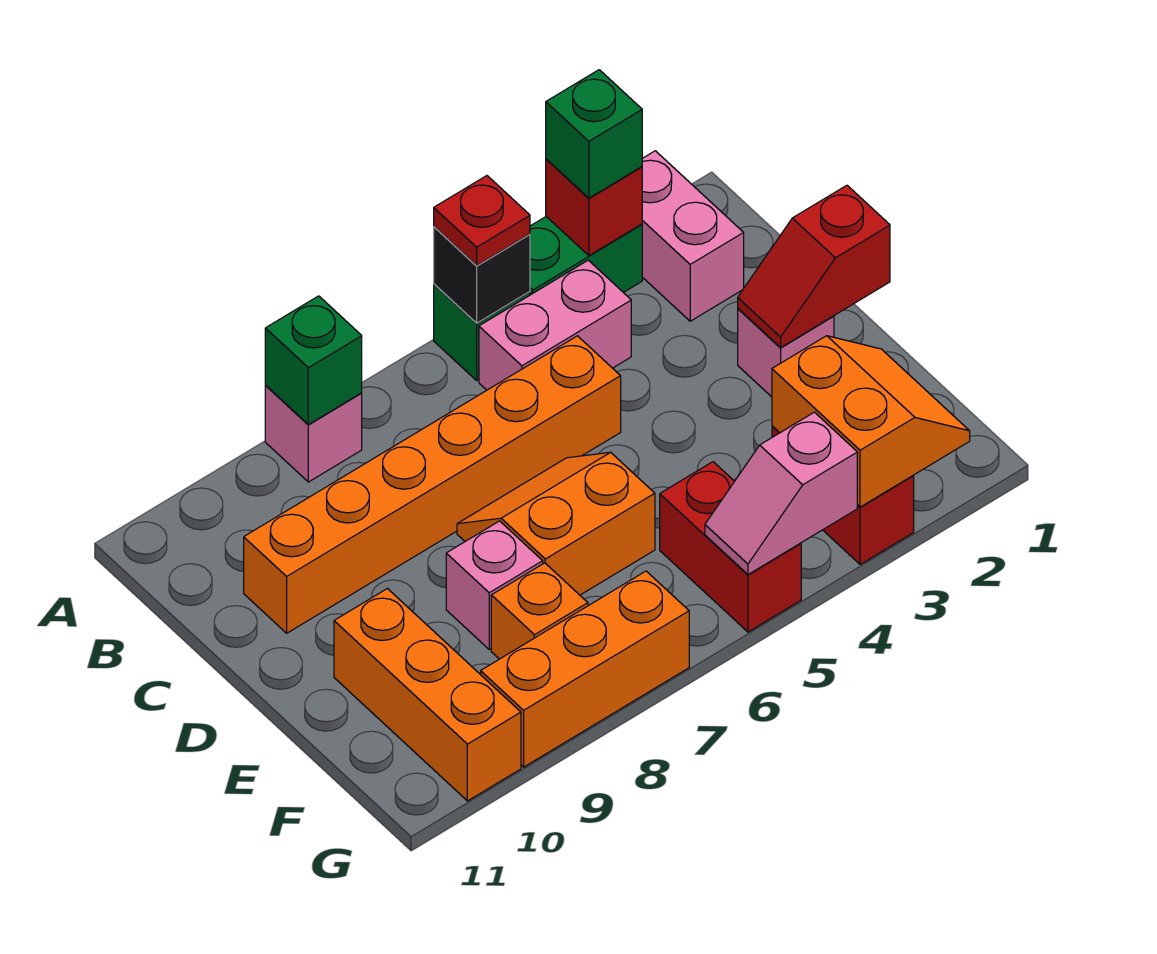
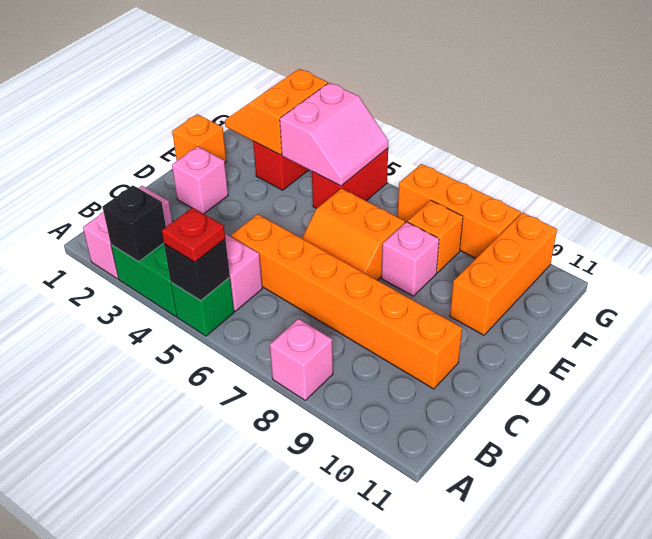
red brick A3 level 2 -> black brick A3 level 2
green brick A3 level 3 -> none
green brick A8 level 2 -> none
red slope D1:D2 level 2 top 1 -> none
none -> orange brick E1 level 1
pink slope G4:G5 level 2 top 4 -> pink slope F4:G5 level 2 top 4

